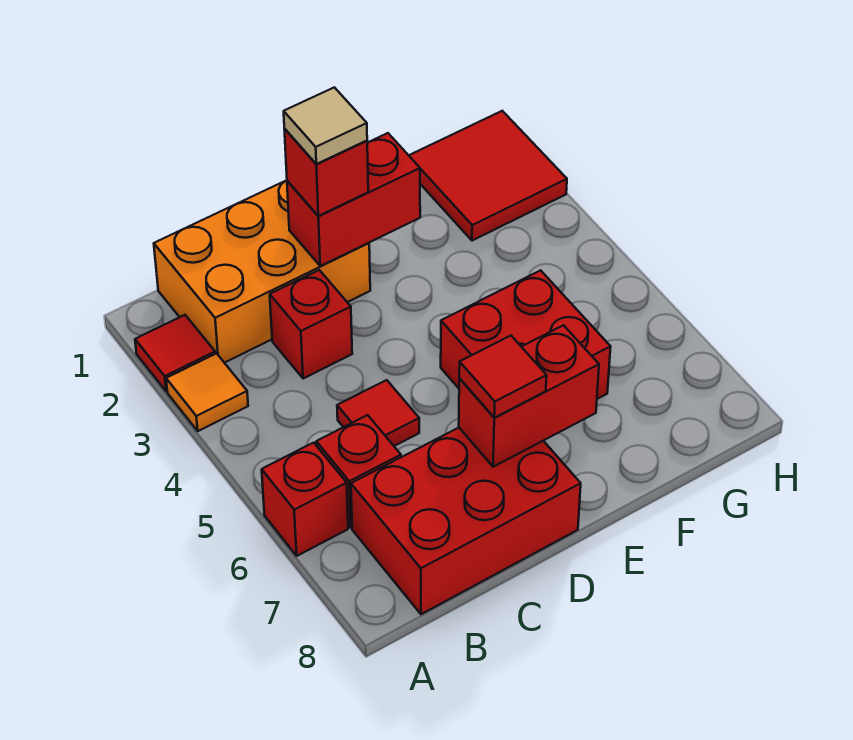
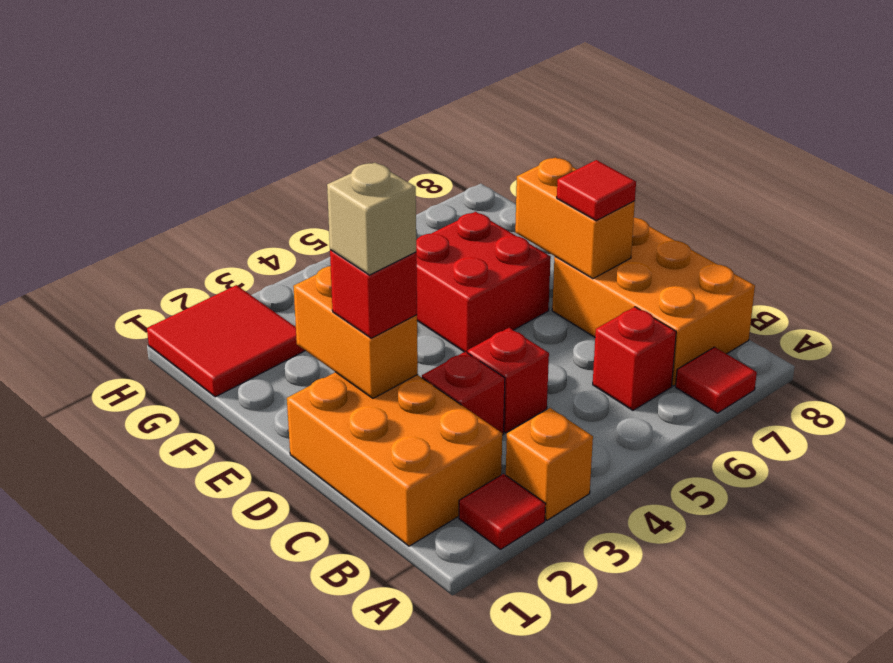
orange tile A3 level 1 -> orange brick A3 level 1
red brick A6 level 1 -> red brick C4 level 1
red brick B7:D8 level 1 -> orange brick B7:D8 level 1
red tile C5 level 1 -> red tile A7 level 1
red brick D2:E2 level 2 -> orange brick D2:E2 level 2
tan tile D2 level 4 -> tan brick D2 level 4
red brick D7:E7 level 2 -> orange brick D7:E7 level 2

